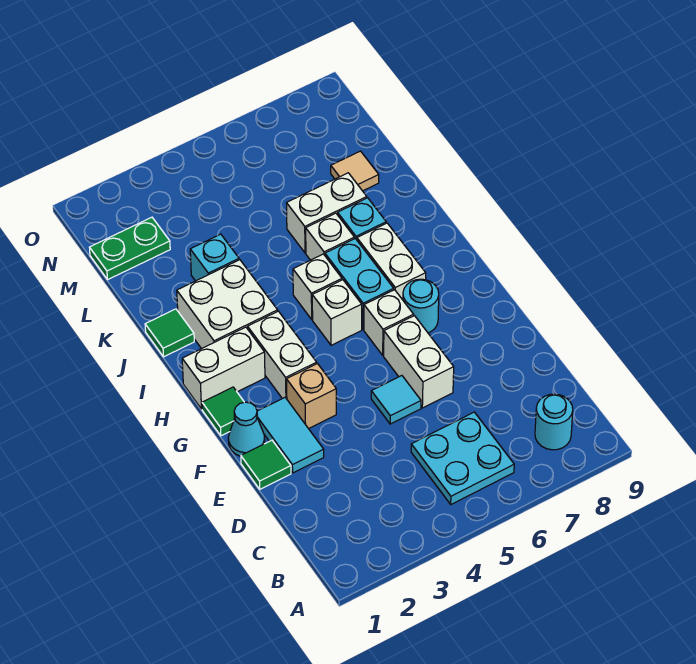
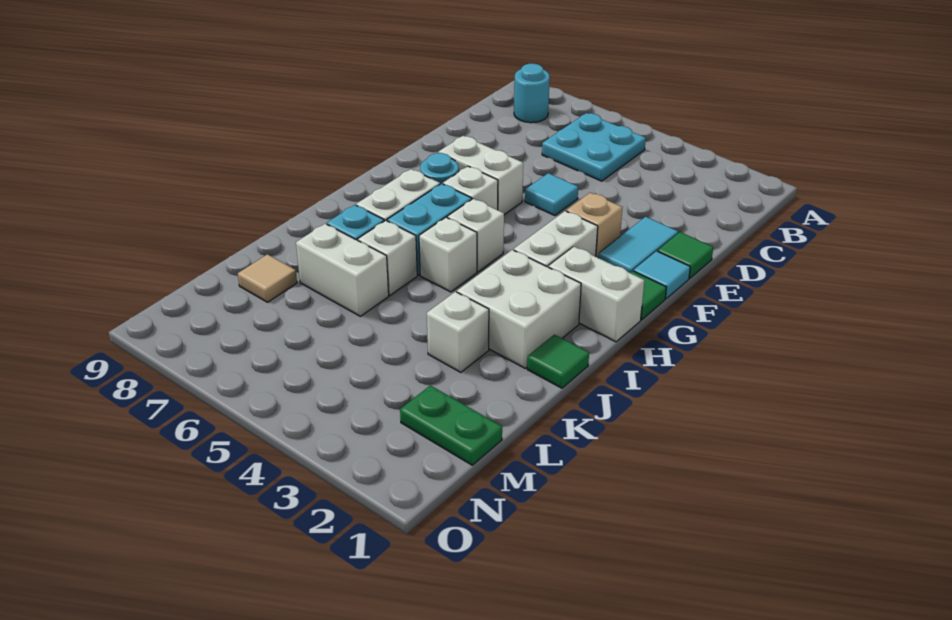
white brick E6:F6 level 1 -> white brick F6:F7 level 1
cyan cone F1 level 1 -> cyan tile F1 level 1
cyan brick K3 level 1 -> white brick K3 level 1

